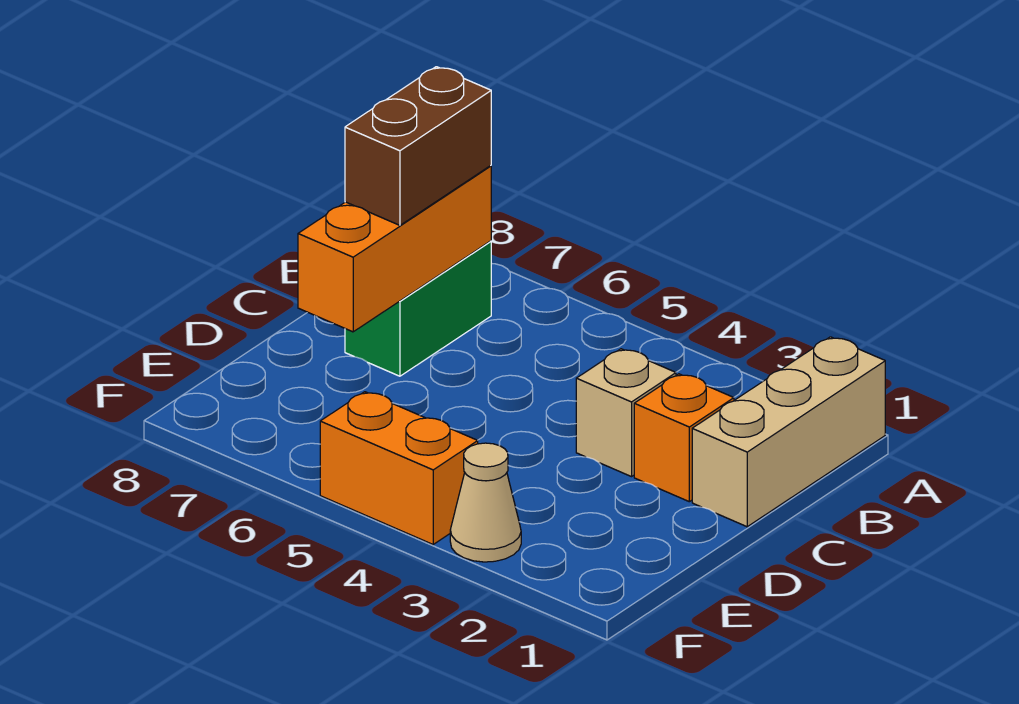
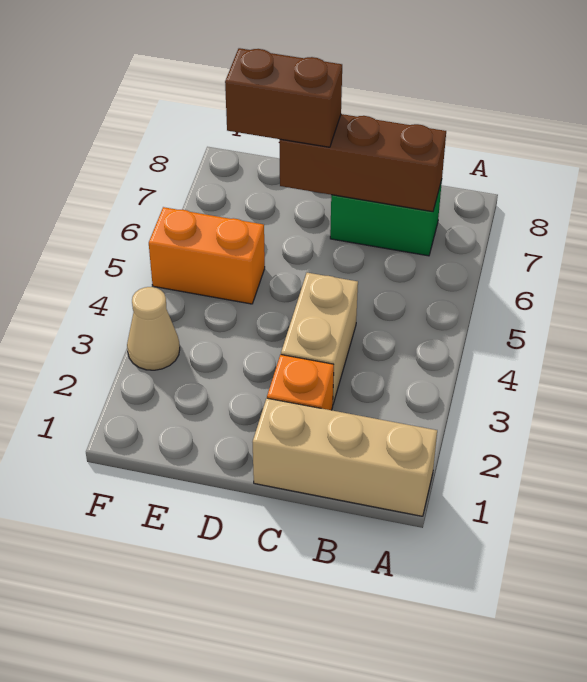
orange brick B7:D7 level 2 -> brown brick B7:D7 level 2
brown brick B7:C7 level 3 -> brown brick D7:E7 level 3
tan brick C3 level 1 -> tan brick C3:C4 level 1
orange brick F4:F5 level 1 -> orange brick E5:F5 level 1

